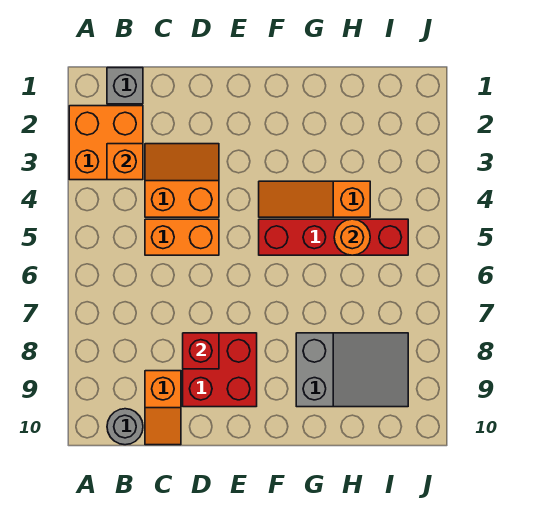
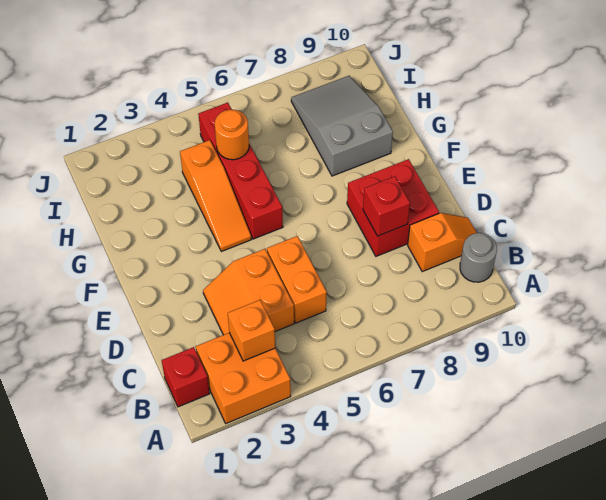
grey brick B1 level 1 -> red brick B1 level 1

